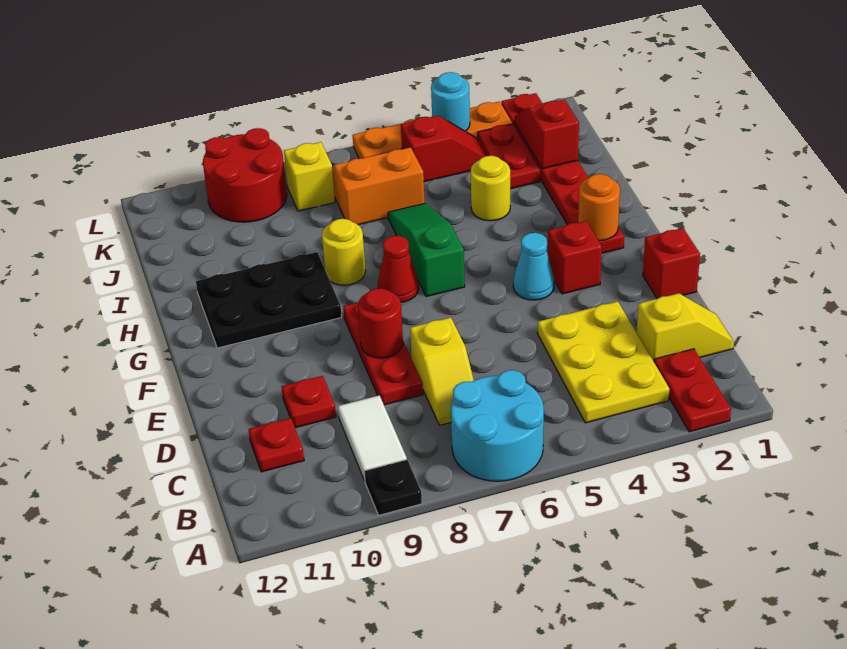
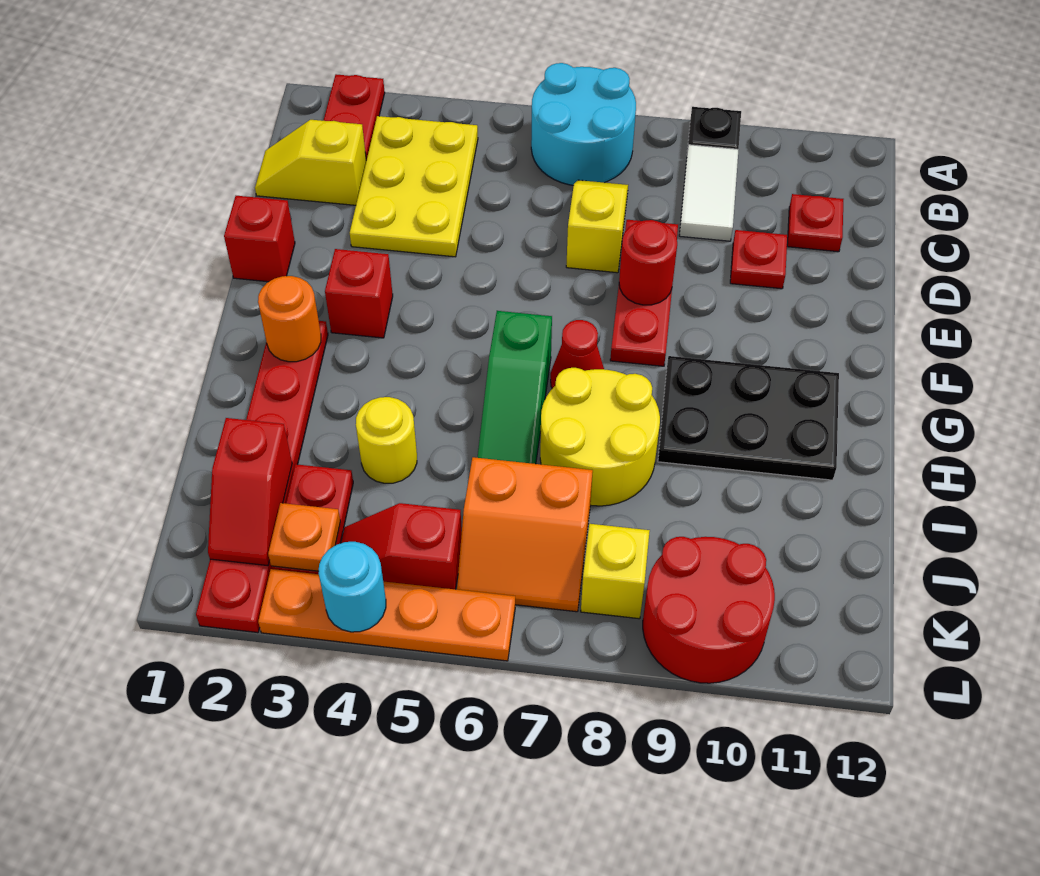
cyan cone F4 level 1 -> none
yellow round brick H8 level 1 -> yellow round brick H7:I8 level 1
none -> orange plate K3 level 2

